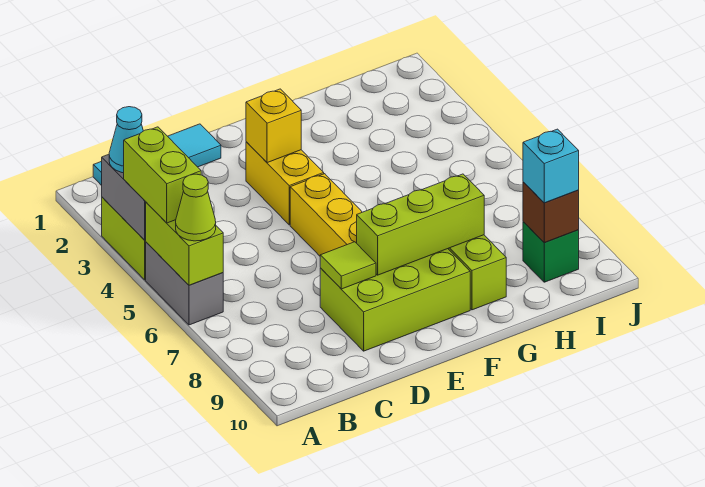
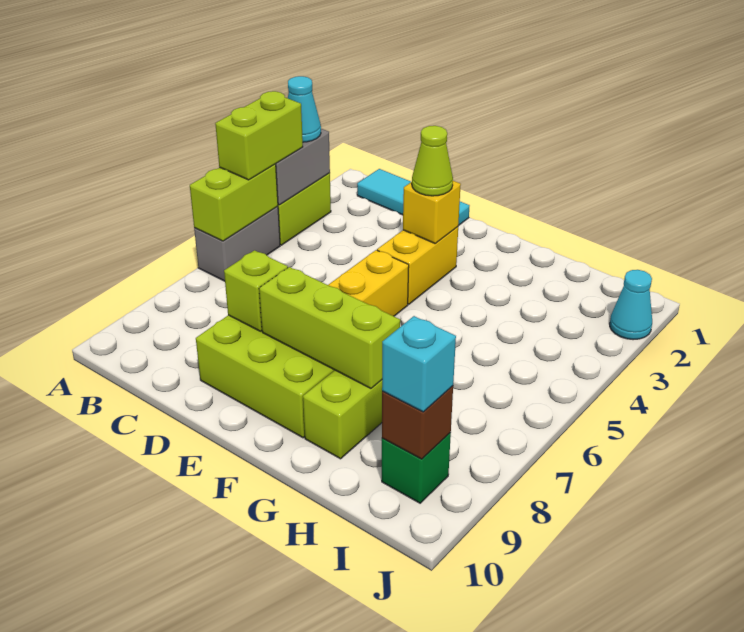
lime cone A6 level 3 -> lime cone E3 level 3
lime tile D8 level 2 -> lime brick D8 level 2
none -> cyan cone J2 level 1

